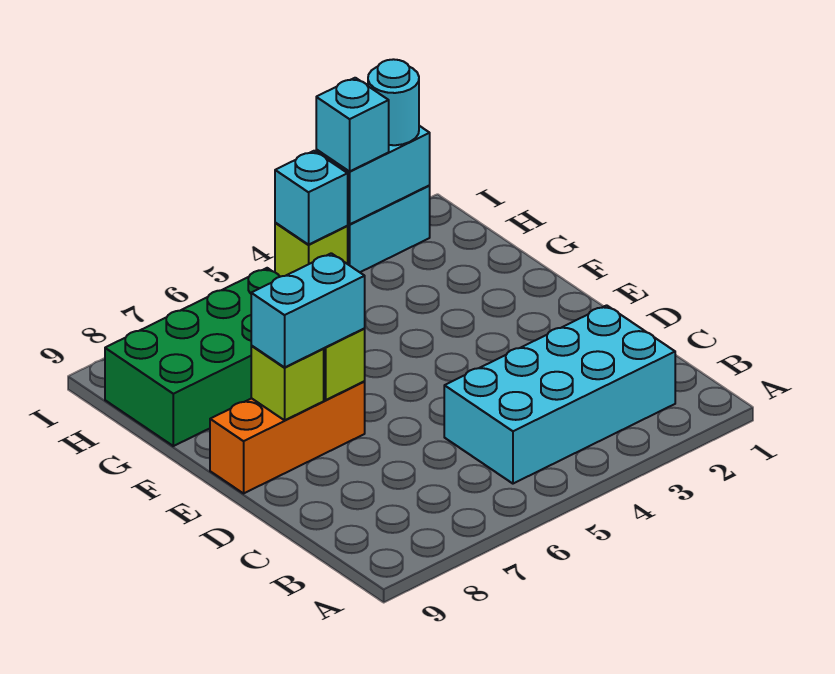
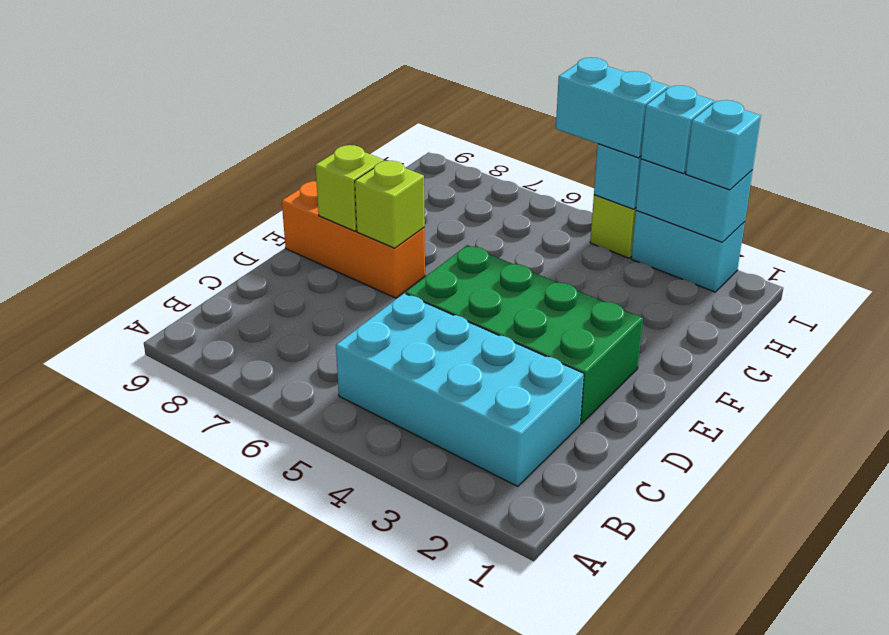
cyan brick E7:E8 level 3 -> cyan brick I4:I5 level 3
green brick G6:H9 level 1 -> green brick D2:E5 level 1
cyan round brick I2 level 3 -> cyan brick I2 level 3

